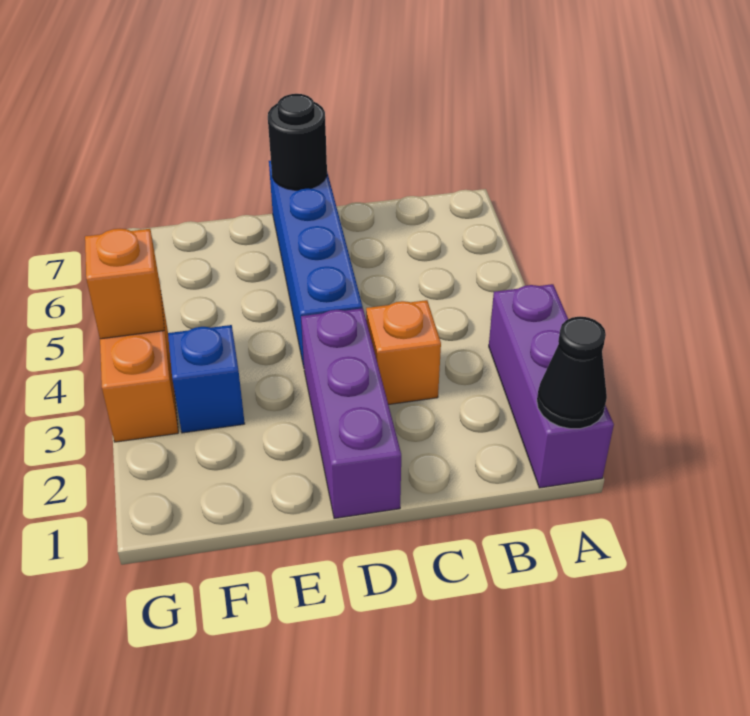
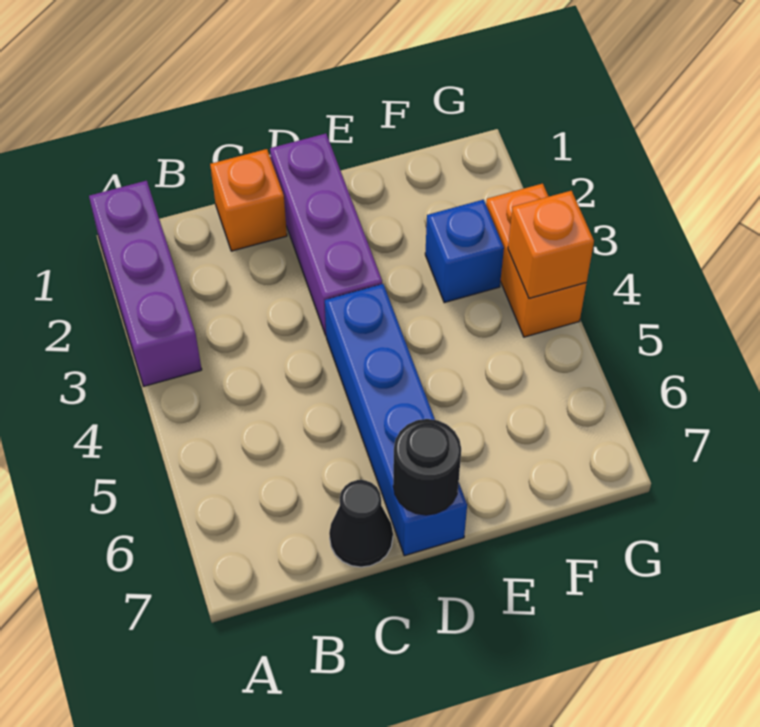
black cone A1 level 2 -> black cone C7 level 1
orange brick C3 level 1 -> orange brick C1 level 1

